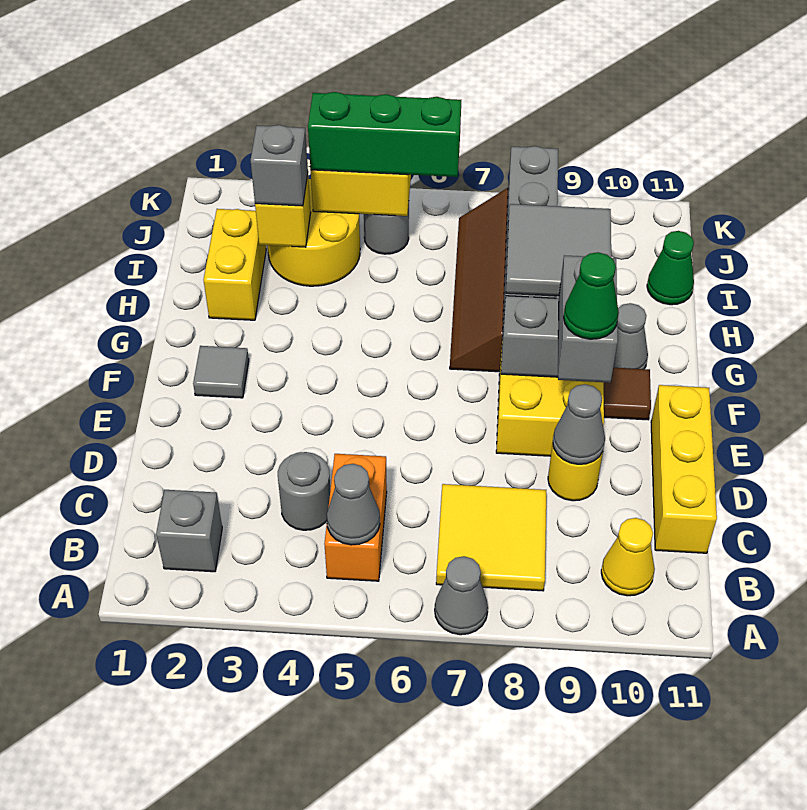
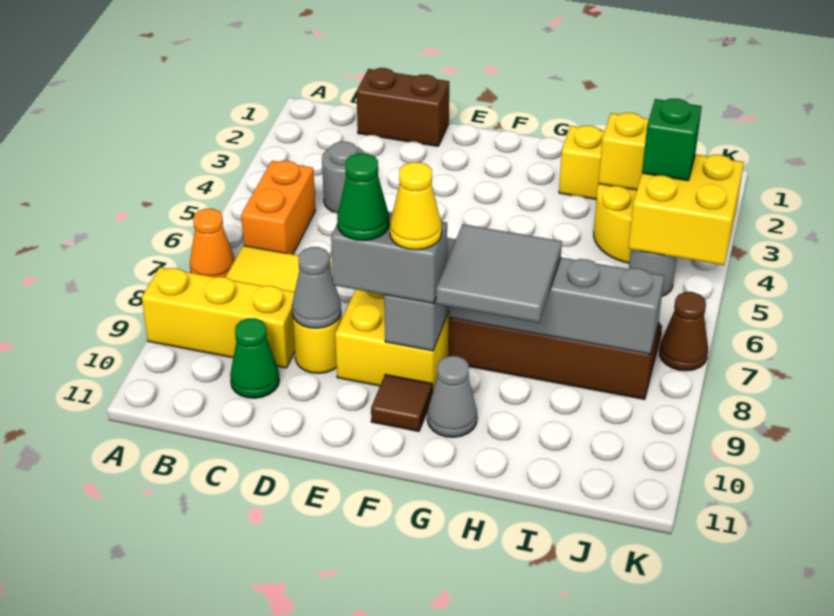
grey cone A7 level 1 -> orange cone A7 level 1
grey brick B2 level 1 -> none
orange brick B5:C5 level 1 -> orange brick B5:B6 level 1
grey cone B5 level 2 -> none
yellow cone B10 level 1 -> yellow cone F9 level 4
none -> brown brick C1:D1 level 1
yellow brick C11:E11 level 1 -> yellow brick A9:C9 level 1
grey tile F2 level 1 -> none
grey brick I3 level 3 -> none
green cone I11 level 1 -> green cone C10 level 1
green brick J4:J6 level 3 -> green brick J4 level 3
none -> brown cone K7 level 1

